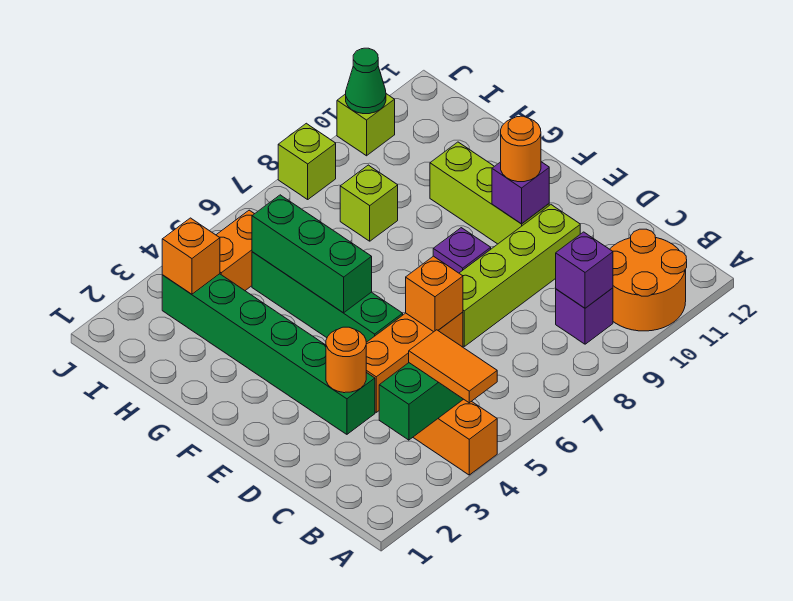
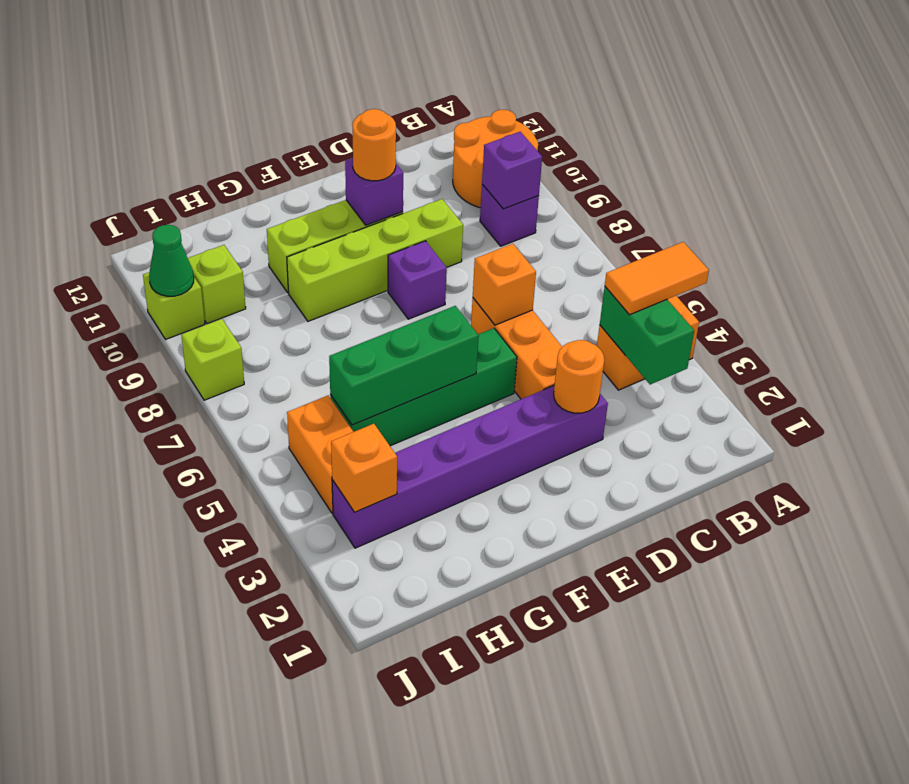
green brick D3:I3 level 1 -> purple brick D3:I3 level 1
lime brick D7:D10 level 1 -> lime brick D9:G9 level 1
lime brick H8 level 1 -> lime brick I10 level 1

